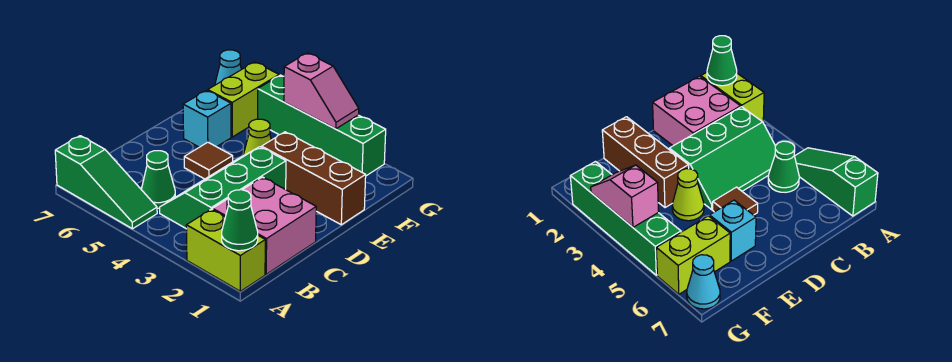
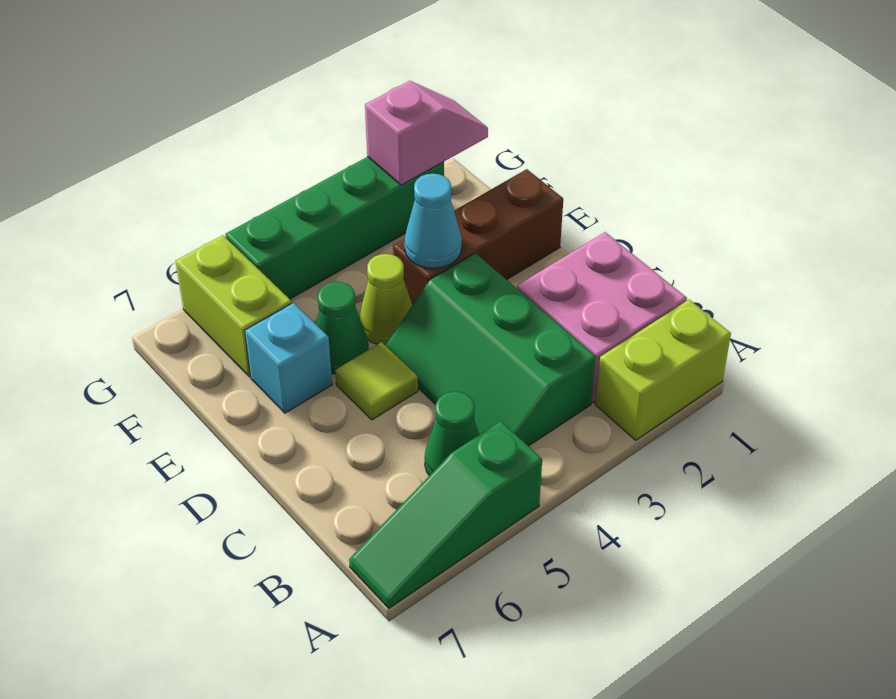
green cone A1 level 2 -> green cone E5 level 1
green slope A5:A7 level 1 top 7 -> green slope A5:A7 level 1 top 5
brown tile D5 level 1 -> lime tile D5 level 1
pink slope G3:G4 level 2 top 4 -> pink slope G1:G2 level 2 top 2
cyan cone G7 level 1 -> cyan cone E3 level 2

